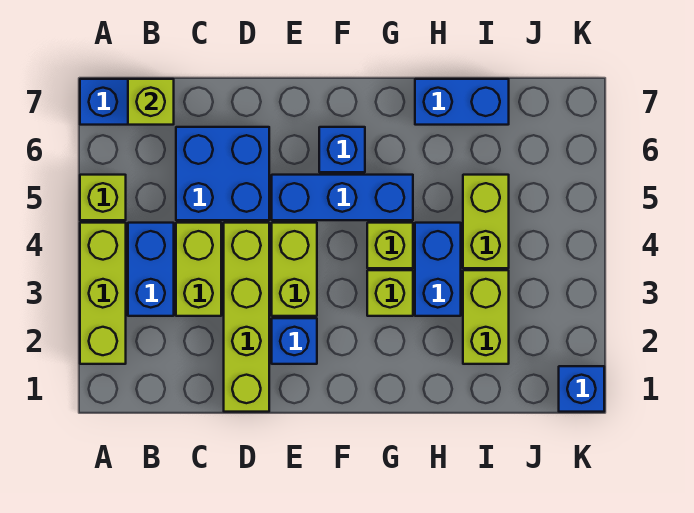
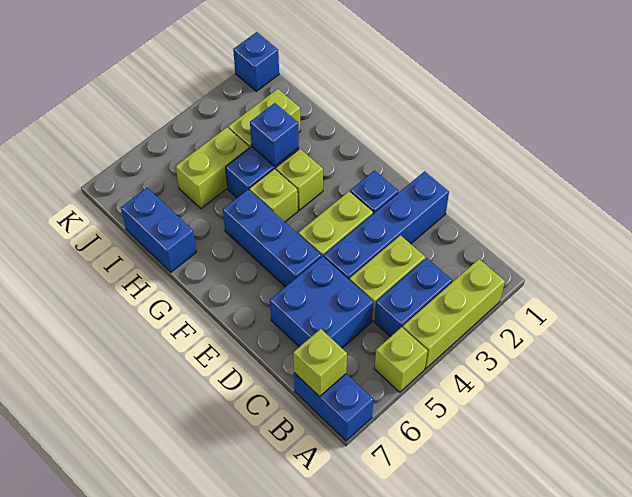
lime brick D1:D4 level 1 -> blue brick D1:D4 level 1
blue brick F6 level 1 -> blue brick H3 level 2

